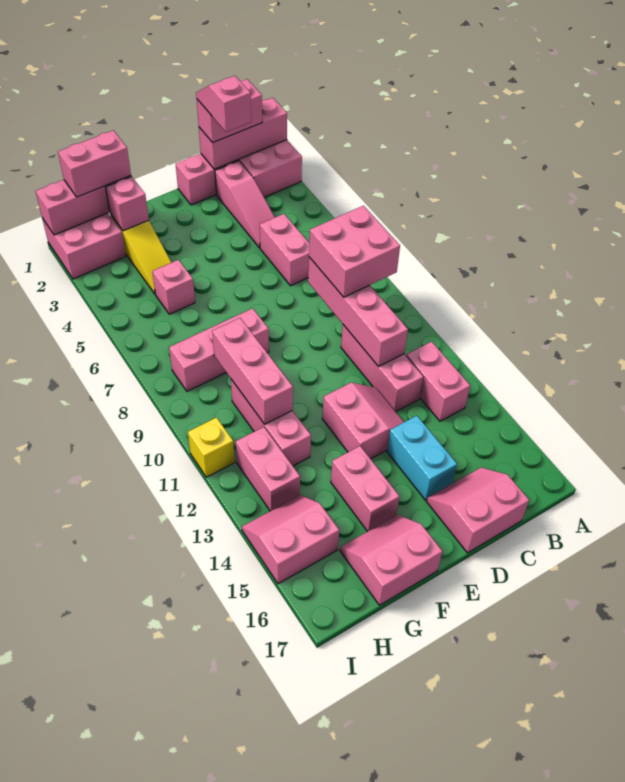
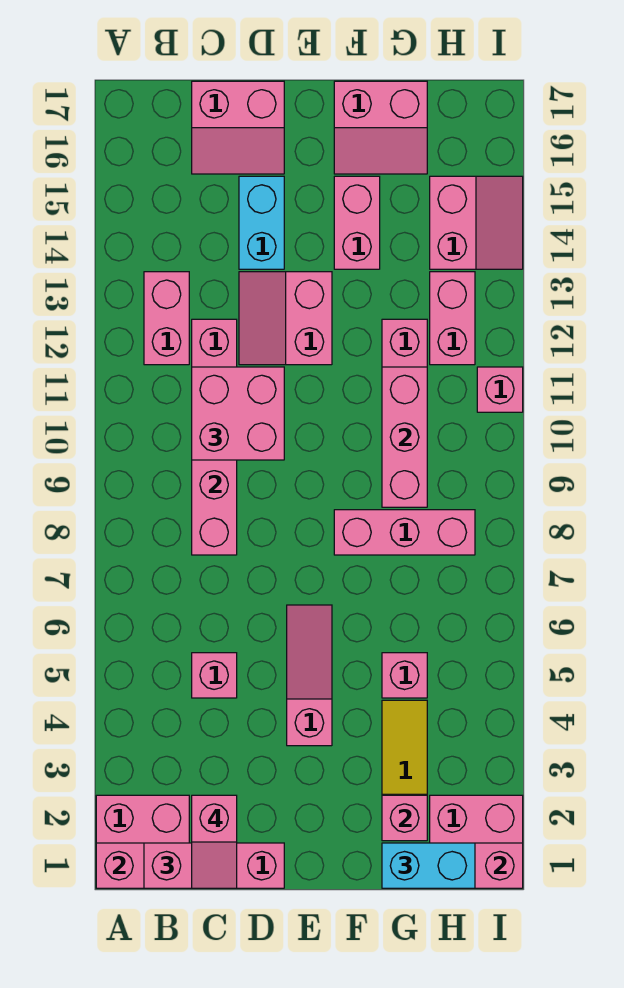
pink brick B8:C9 level 3 -> pink brick C10:D11 level 3
pink slope C2:C4 level 1 top 2 -> pink slope E4:E6 level 1 top 4
pink brick C5:C6 level 1 -> pink brick C5 level 1
pink brick G1:H1 level 3 -> cyan brick G1:H1 level 3
pink slope H14:I15 level 1 top 15 -> pink slope H14:I15 level 1 top H
yellow brick I11 level 1 -> pink brick I11 level 1

